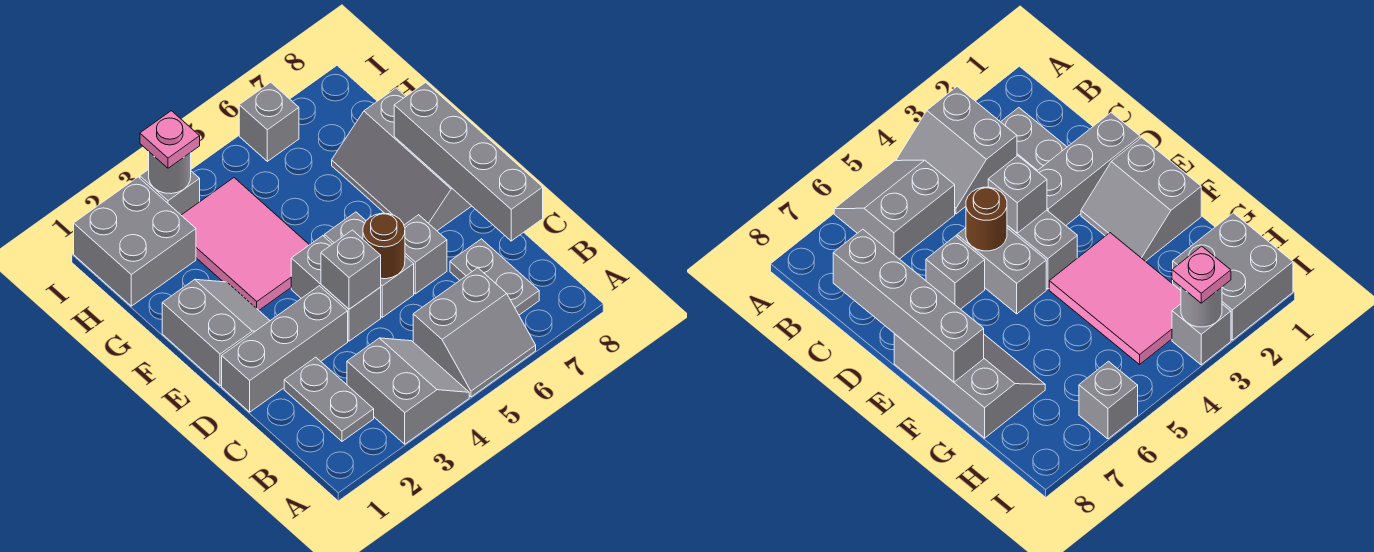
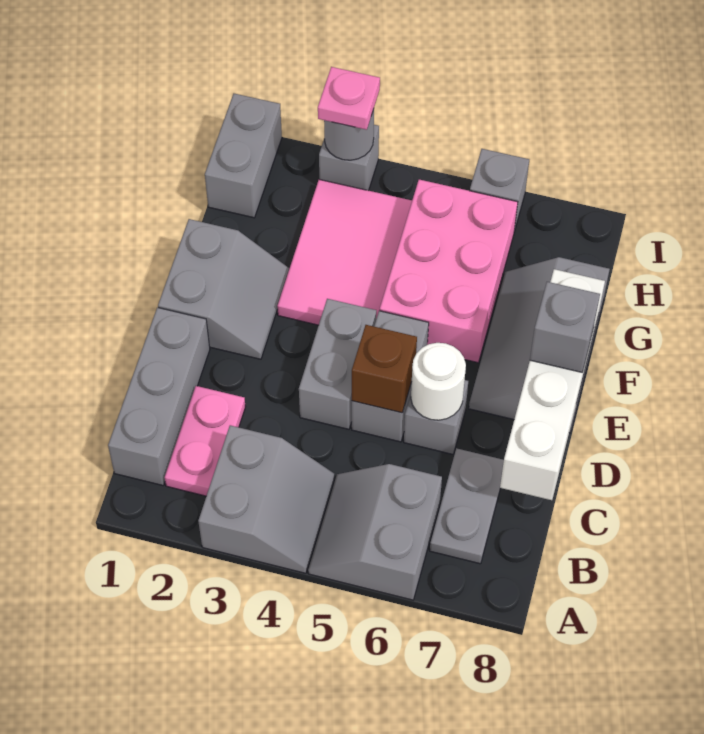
grey slope A5:B6 level 1 top B -> grey slope A5:B6 level 1 top 6
grey plate B2:C2 level 1 -> pink plate B2:C2 level 1
grey brick C8:F8 level 2 -> white brick C8:F8 level 2
grey brick D1:D3 level 1 -> grey brick B1:D1 level 1
grey brick D4 level 2 -> grey brick E8 level 3
brown round brick D5 level 2 -> brown brick D5 level 2
none -> white round brick D6 level 2
none -> pink brick F5:H6 level 1
grey brick H1:I2 level 1 -> grey brick H1:I1 level 1

